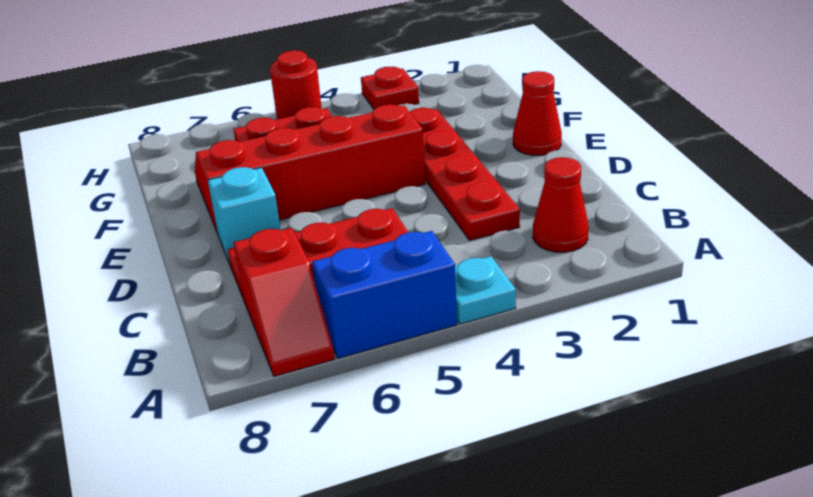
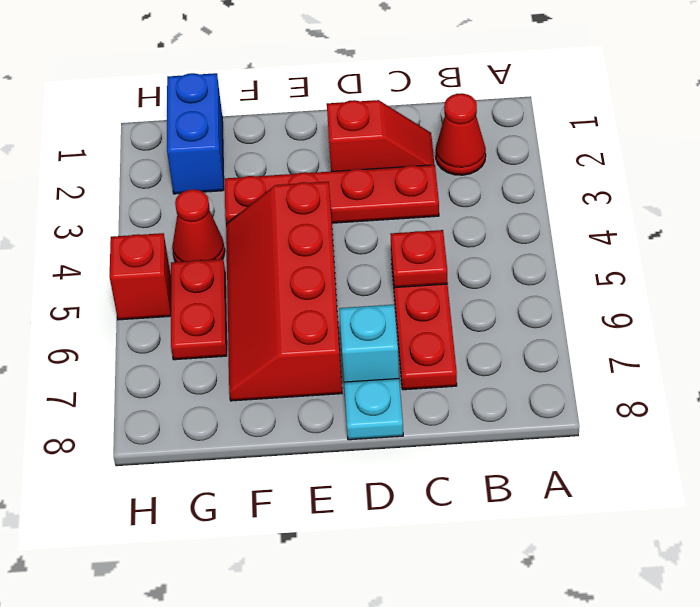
cyan plate A4 level 1 -> cyan plate D8 level 1
blue brick A5:A6 level 1 -> blue brick G1:G2 level 1
red slope A7:B7 level 1 top B -> red slope C2:D2 level 1 top D
red cone E1 level 1 -> red cone G4 level 1
red plate H3 level 1 -> red plate C5 level 2
red round brick H5 level 1 -> red brick H5 level 1

